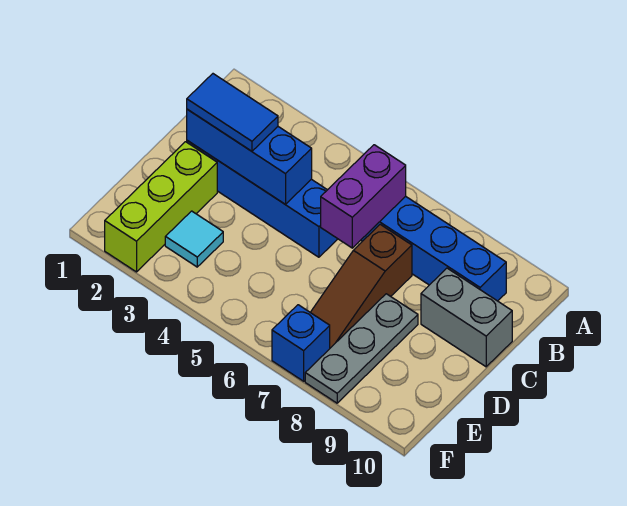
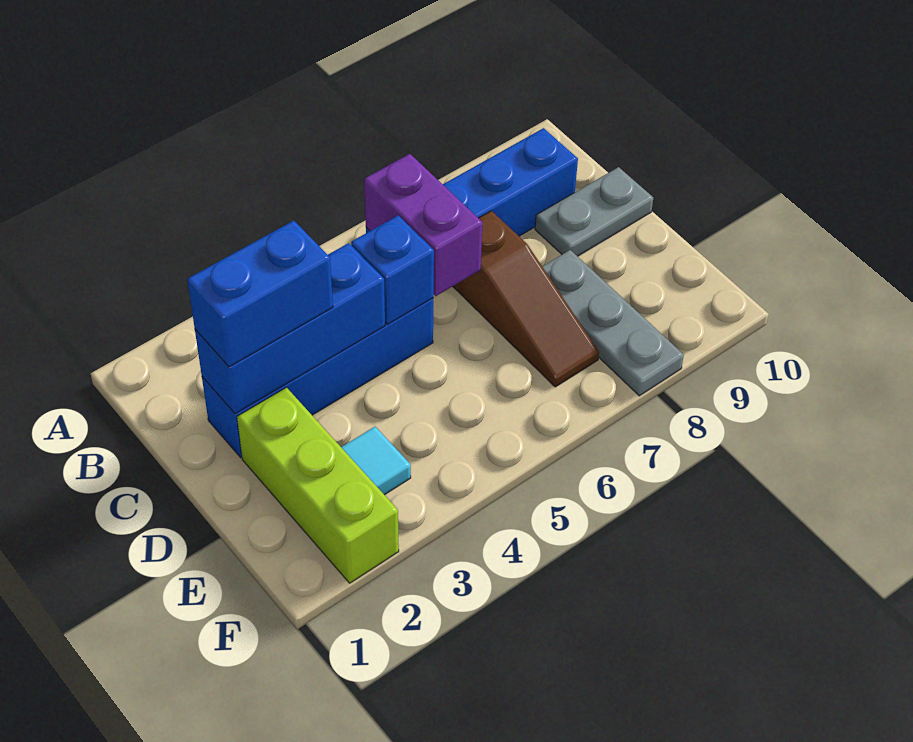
blue tile C2:C3 level 3 -> blue brick C2:C3 level 3
grey brick C9:C10 level 1 -> grey plate C9:C10 level 1
blue brick F7 level 1 -> blue brick C5 level 2

